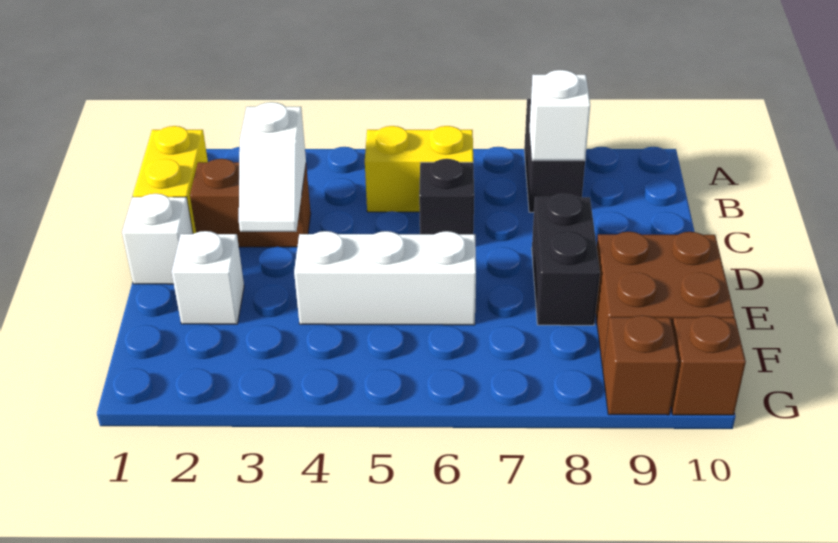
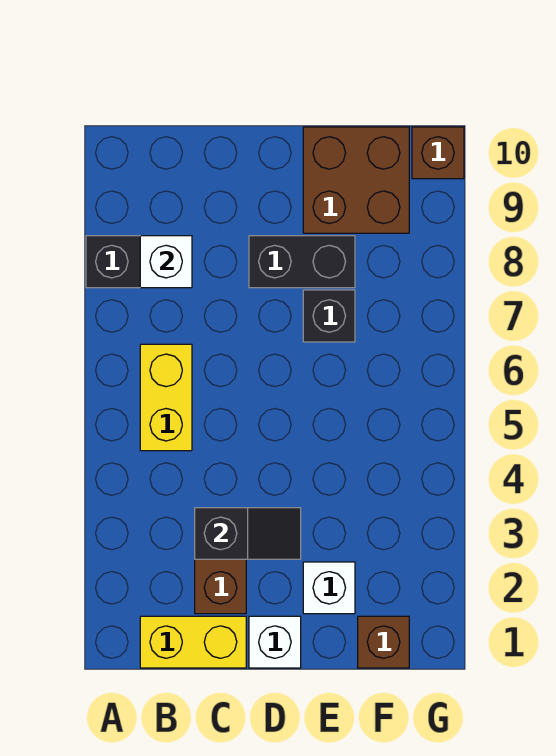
white slope C3:D3 level 2 top C -> black slope C3:D3 level 2 top C
black brick C6 level 1 -> black brick E7 level 1
white brick E4:E6 level 1 -> none
brown brick G9 level 1 -> brown brick F1 level 1

